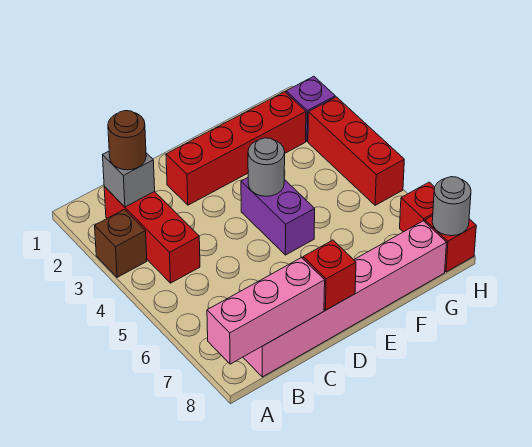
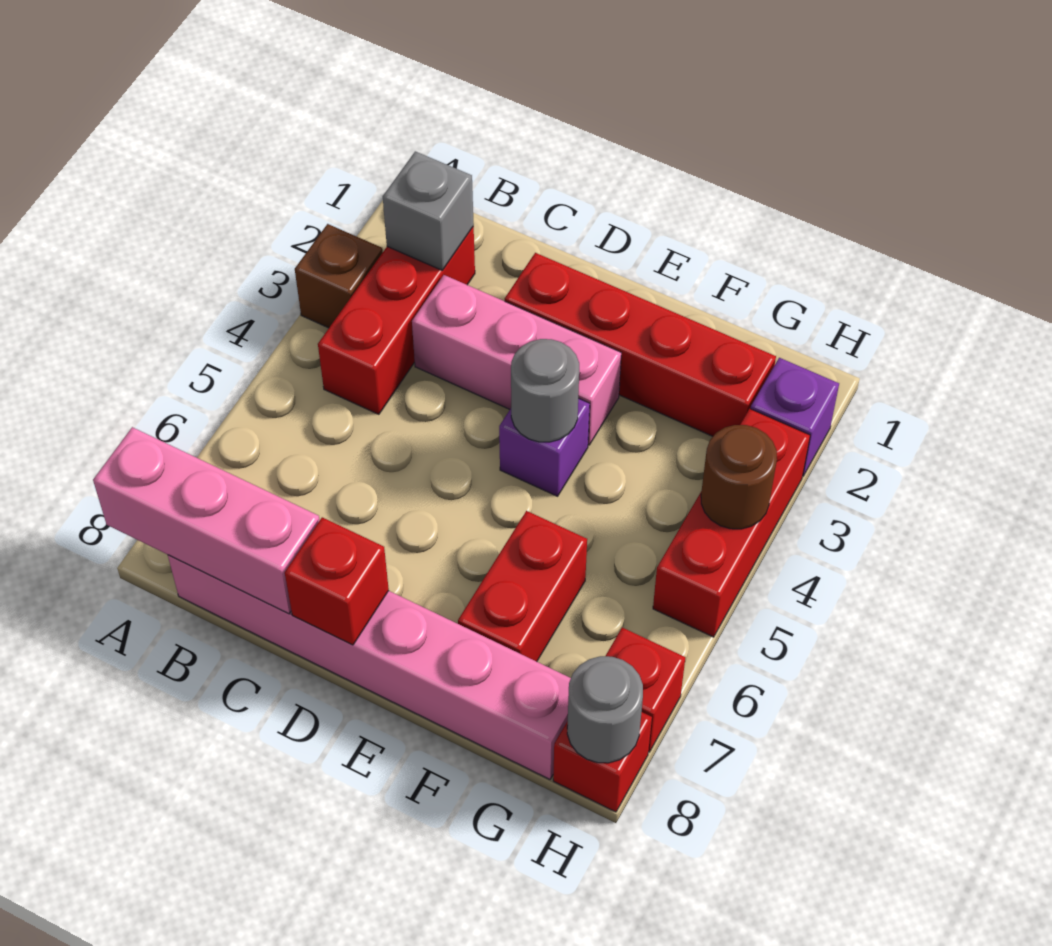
brown round brick B2 level 3 -> brown round brick H4 level 2
none -> pink brick C3:E3 level 1
purple brick E4:E5 level 1 -> purple brick E4 level 1
none -> red brick F6:F7 level 1

